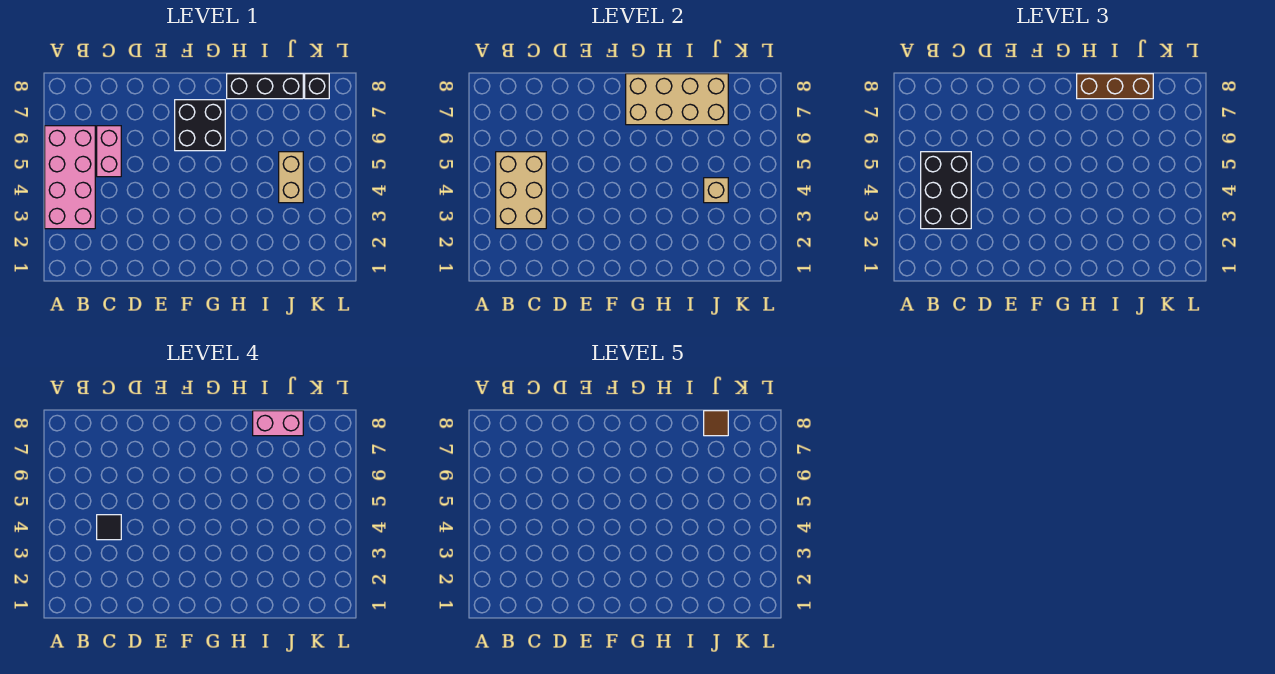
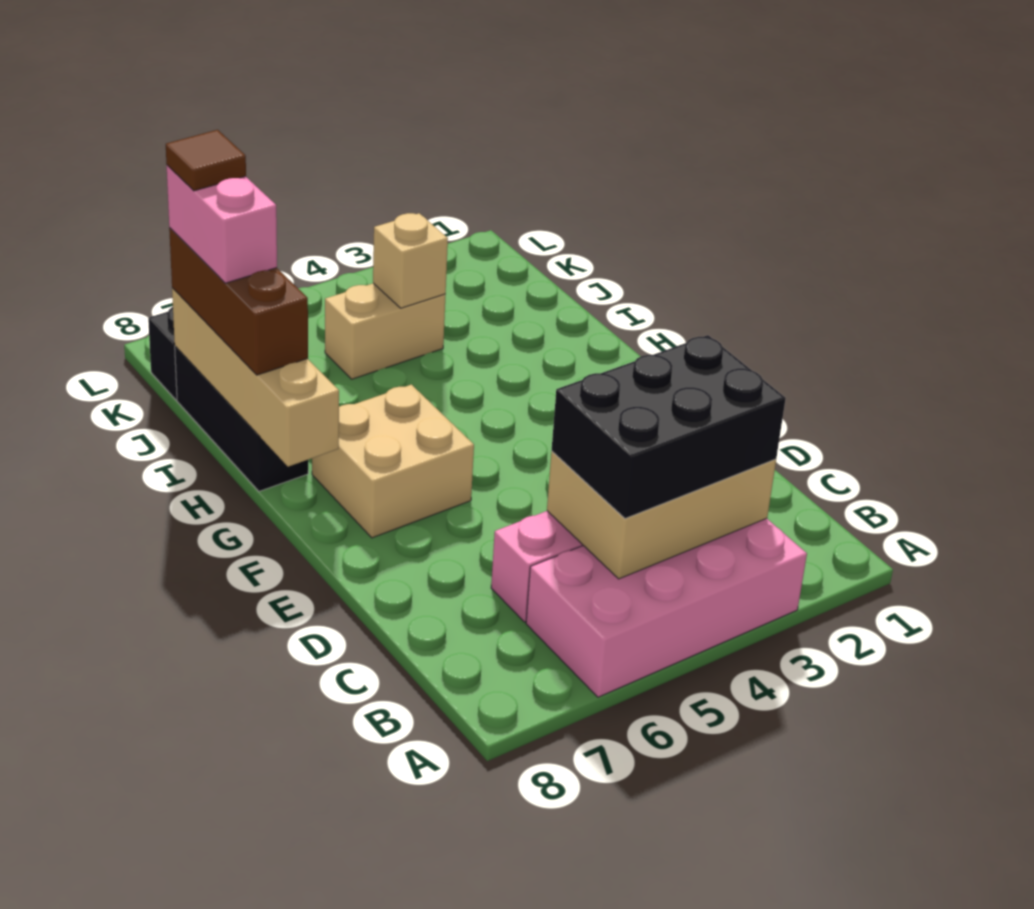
black tile C4 level 4 -> none
black brick F6:G7 level 1 -> tan brick F6:G7 level 1
tan brick G7:J8 level 2 -> tan brick G8:J8 level 2

